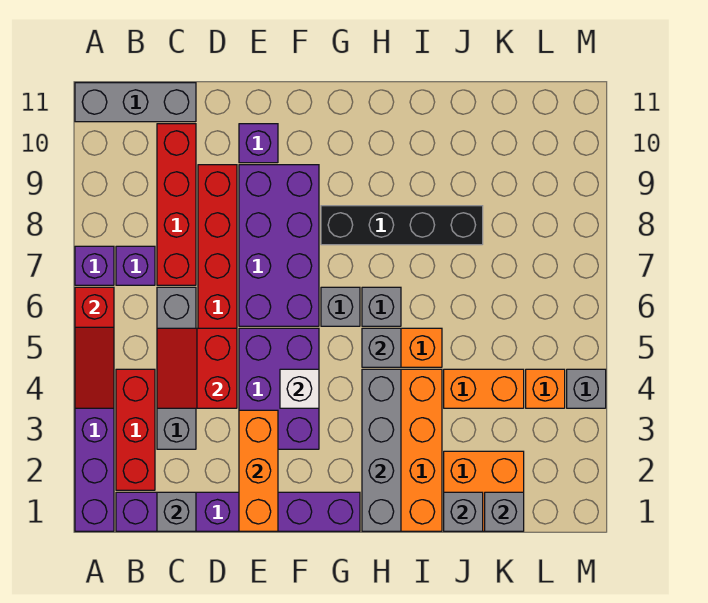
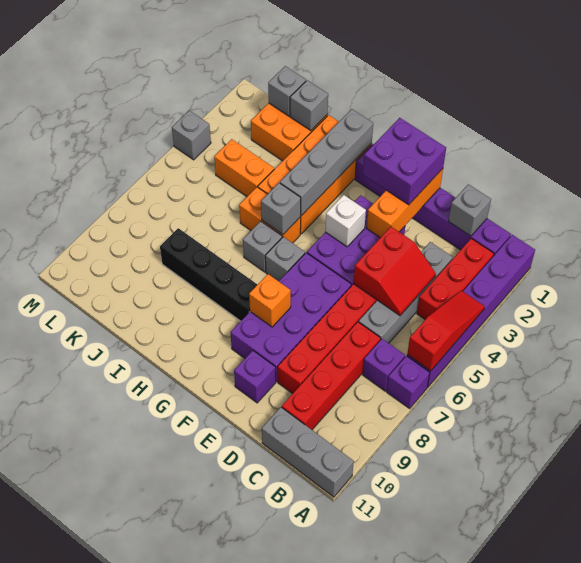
none -> purple brick E1:F2 level 3
orange brick L4 level 1 -> orange brick F8 level 2

